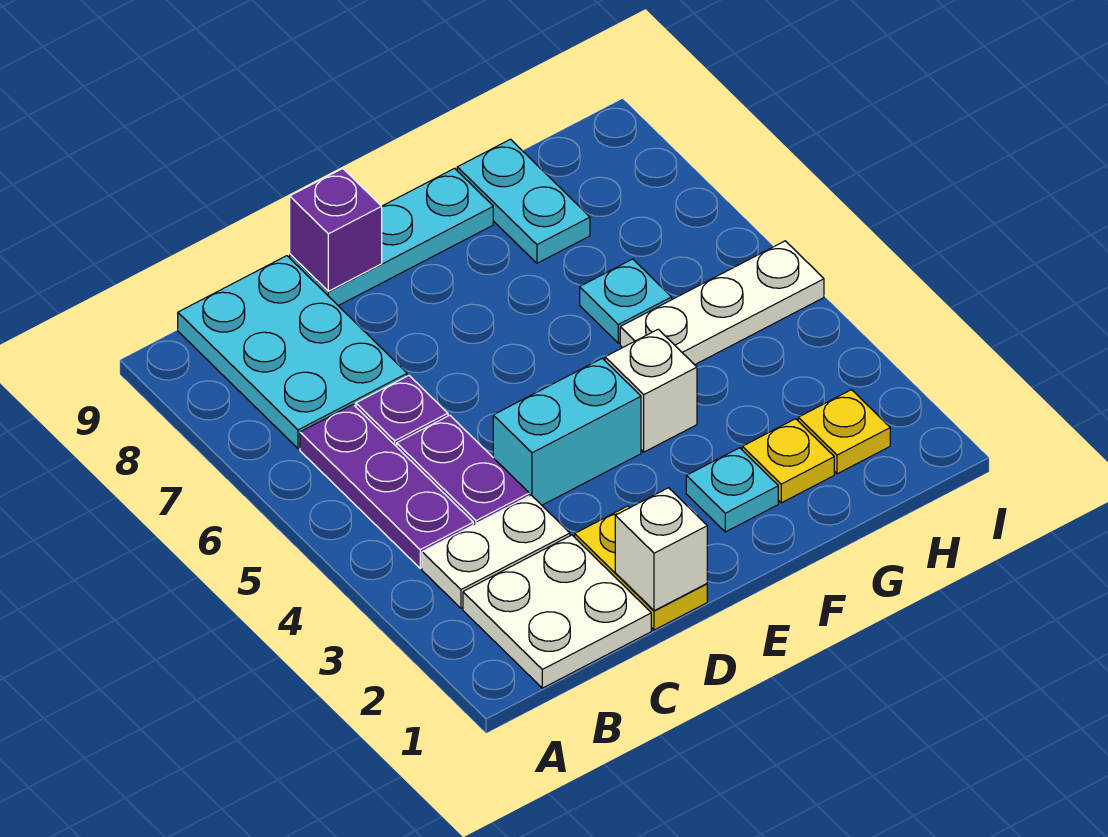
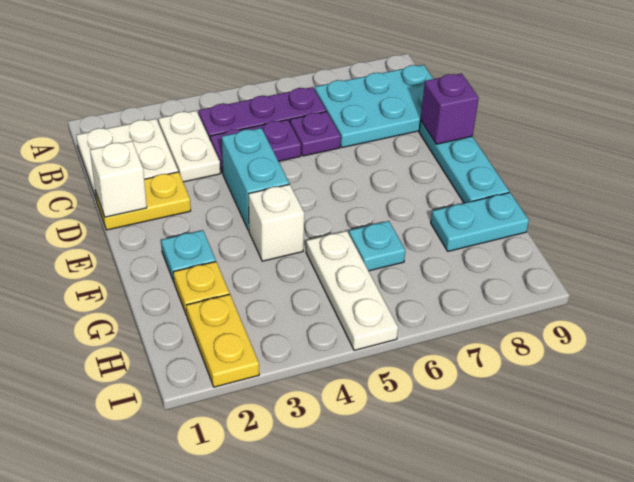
yellow plate H2 level 1 -> yellow plate H2:I2 level 1

